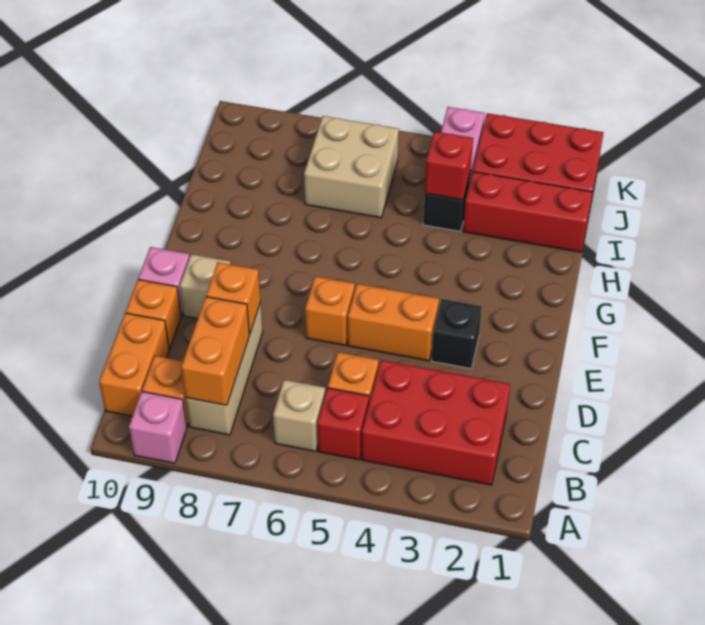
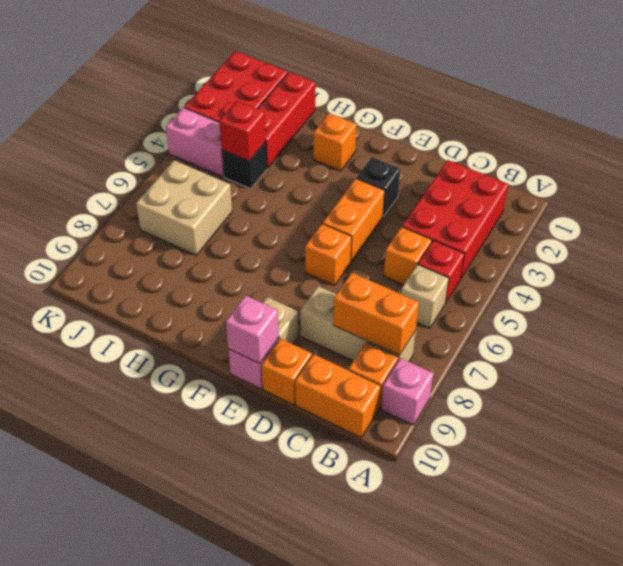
orange brick D8 level 2 -> orange brick G2 level 1
none -> pink brick E10 level 2

